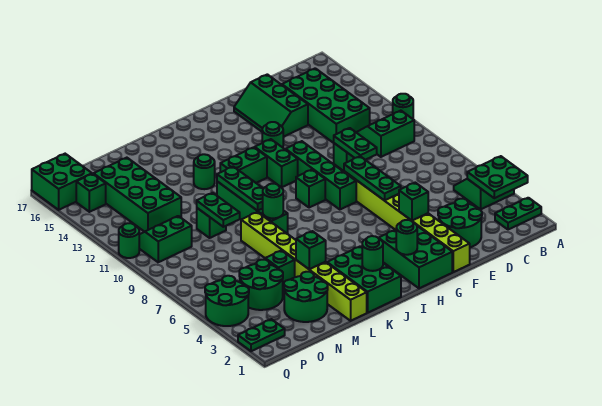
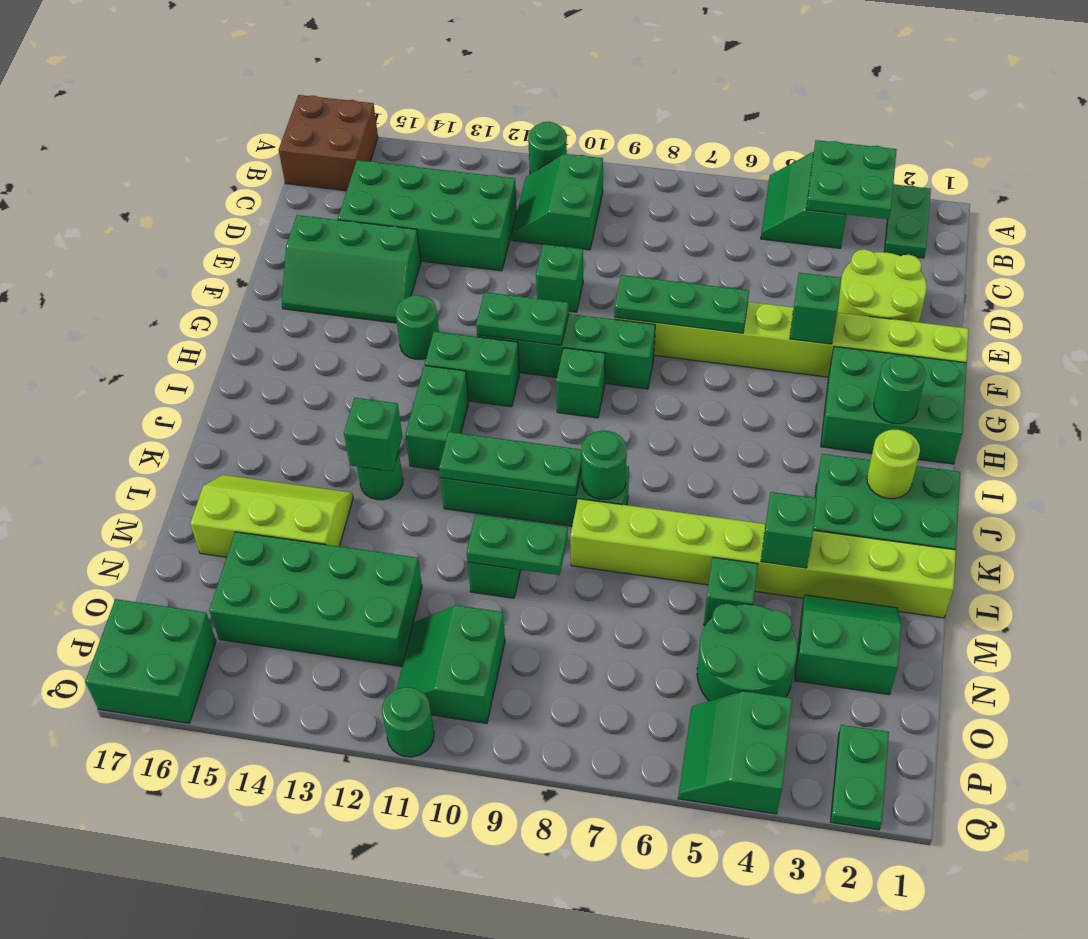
none -> brown brick A16:B17 level 1
green round brick D2:E3 level 1 -> lime round brick D2:E3 level 1
green plate E9:E10 level 2 -> green plate G10:G11 level 2
green round brick J2 level 2 -> lime round brick J2 level 2
none -> lime slope L14:M16 level 1 top M
green round brick M2:N3 level 1 -> green slope M2:N3 level 1 top N
green round brick P4:Q5 level 1 -> green slope P4:Q5 level 1 top 4
green brick P15 level 1 -> green brick K13 level 2

